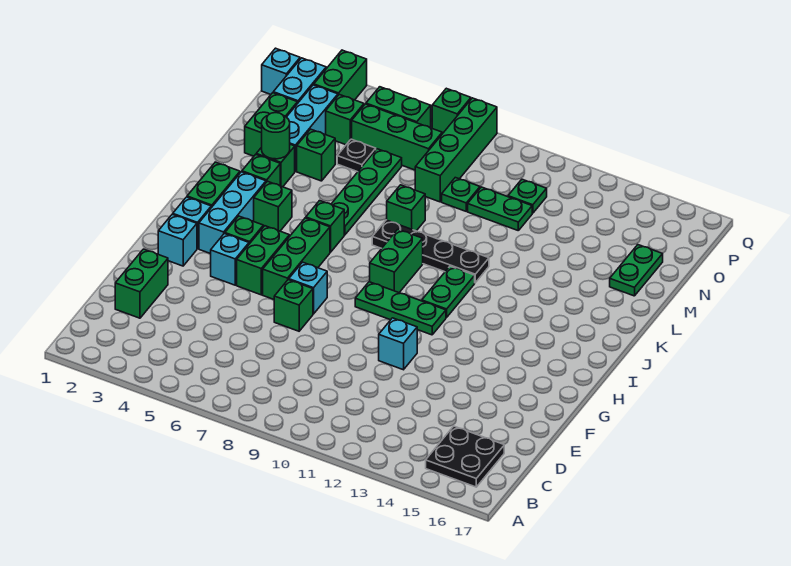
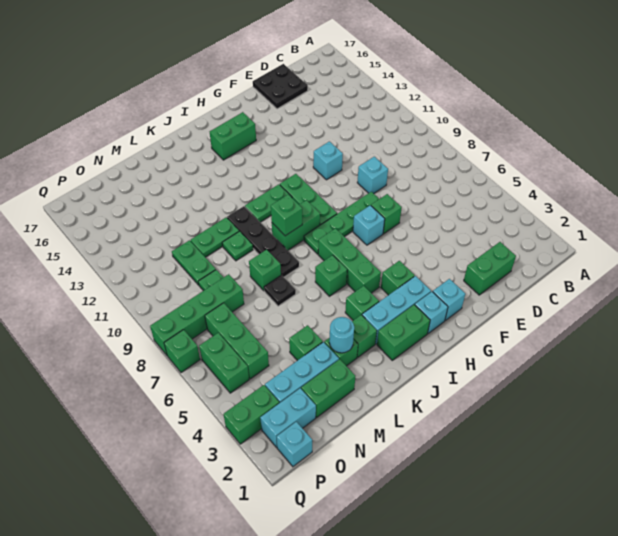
black plate B15:C16 level 1 -> black plate D16:E17 level 1
cyan brick G4 level 1 -> cyan brick E9 level 1
green brick G5:H5 level 1 -> green brick H15:I15 level 1
green brick G6:I6 level 1 -> green brick I5:I7 level 1
green plate K6:N6 level 1 -> green plate F8:I8 level 1
green round brick L3 level 2 -> cyan round brick L3 level 2
green plate M16:N16 level 1 -> green plate L11:M11 level 1
black plate N5 level 1 -> black plate L7 level 1
green brick O4 level 1 -> green brick J9 level 2
green plate O11 level 1 -> green plate L10 level 1

